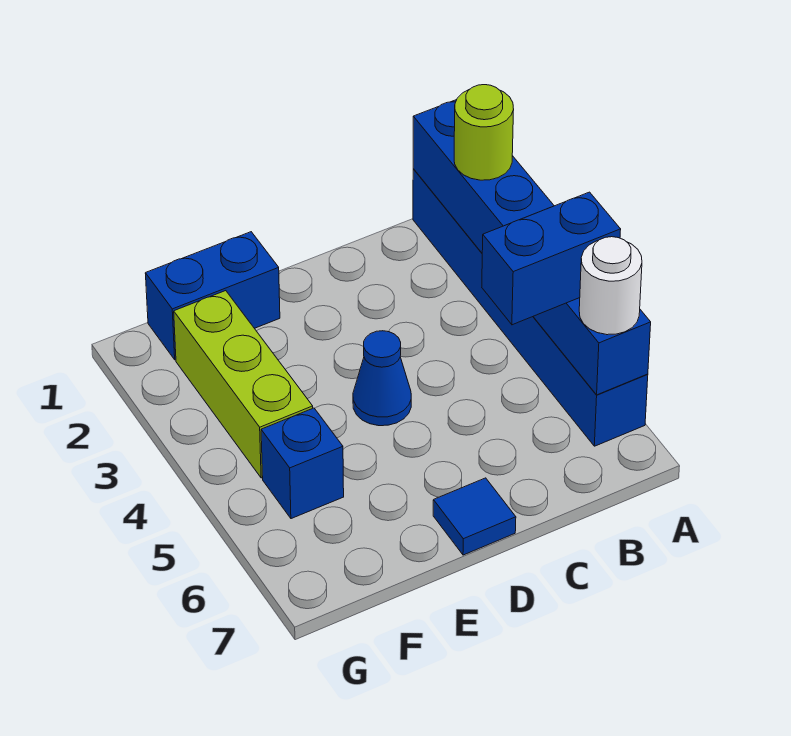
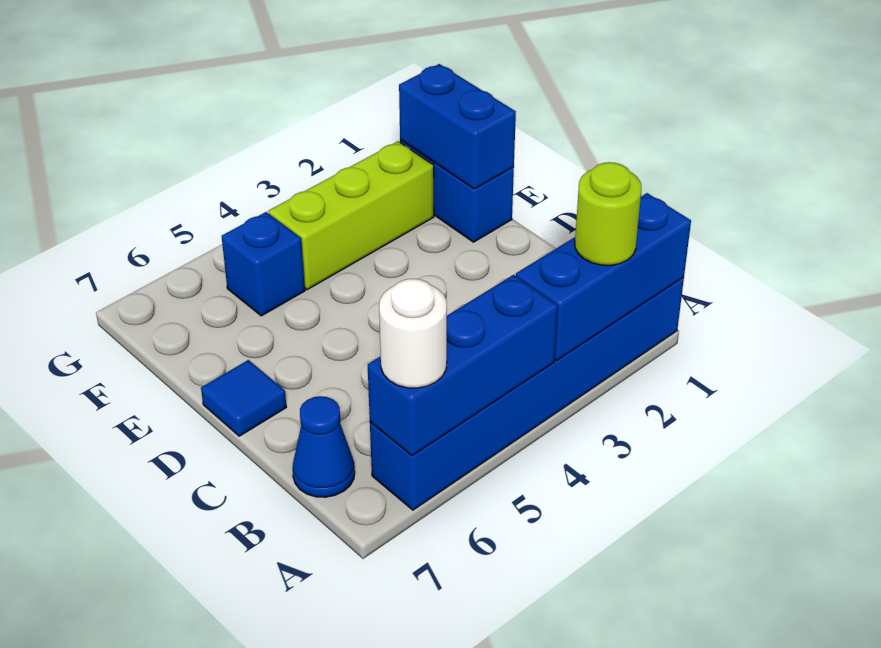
blue brick A5:B5 level 3 -> blue brick E1:F1 level 2
blue cone D4 level 1 -> blue cone B7 level 1

